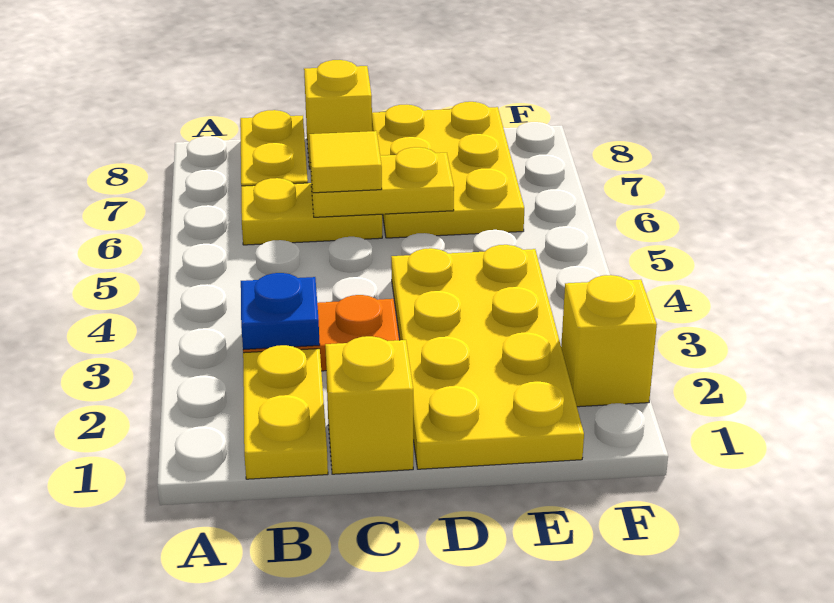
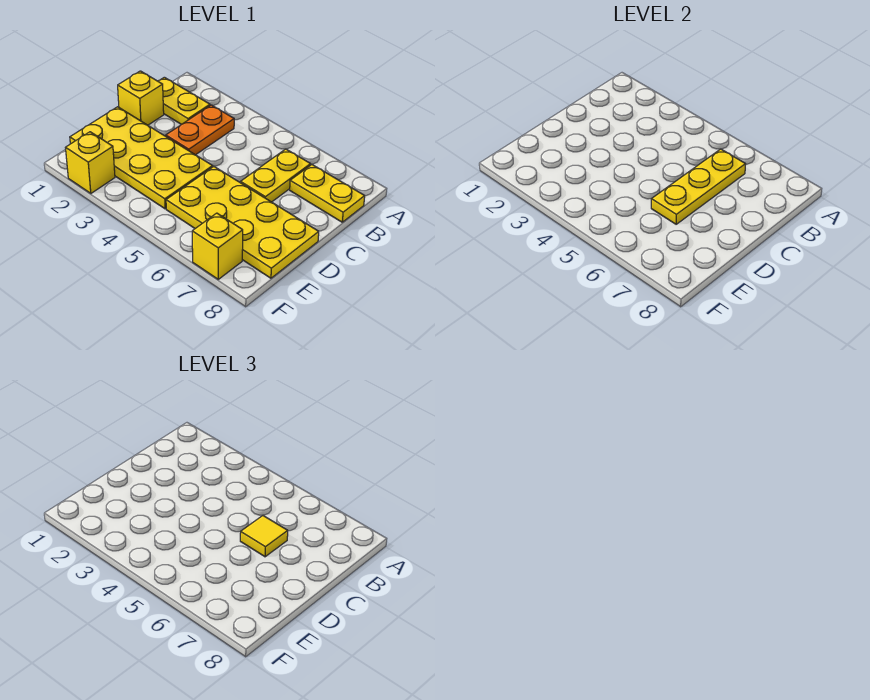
blue plate B3 level 2 -> none
yellow plate C6:D6 level 2 -> yellow plate B6:D6 level 2
yellow brick C8 level 1 -> yellow brick F7 level 1
yellow plate D6:E8 level 1 -> yellow plate D5:E8 level 1

